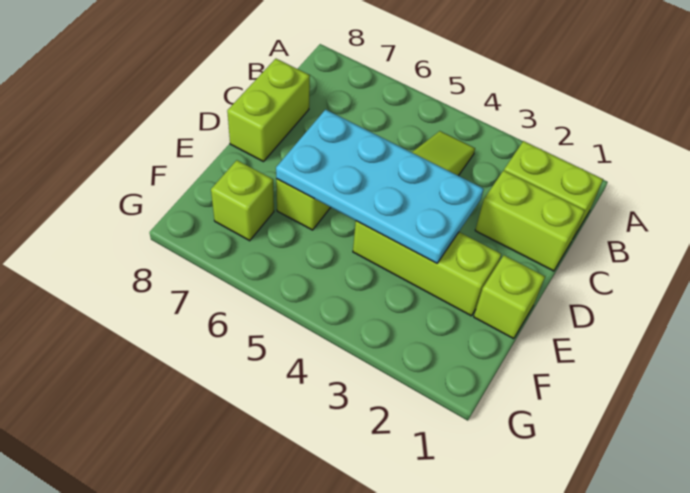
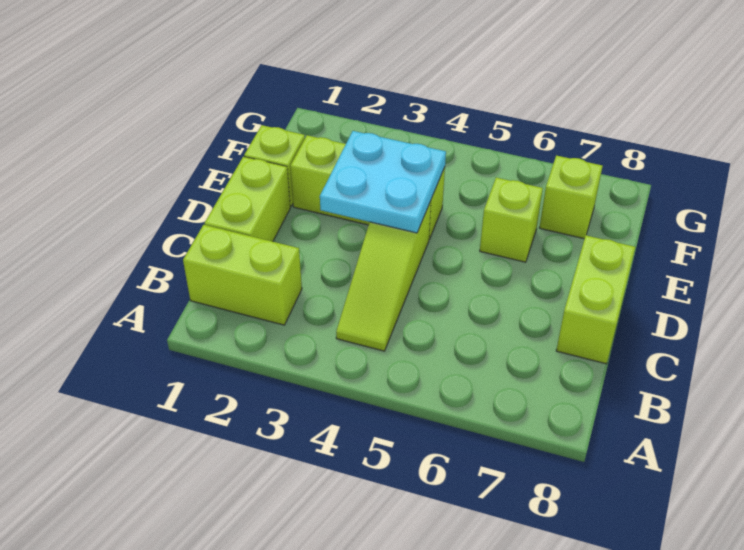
lime brick C1:C2 level 1 -> lime brick C1:D1 level 1
cyan plate D3:E6 level 2 -> cyan plate D3:E4 level 2

